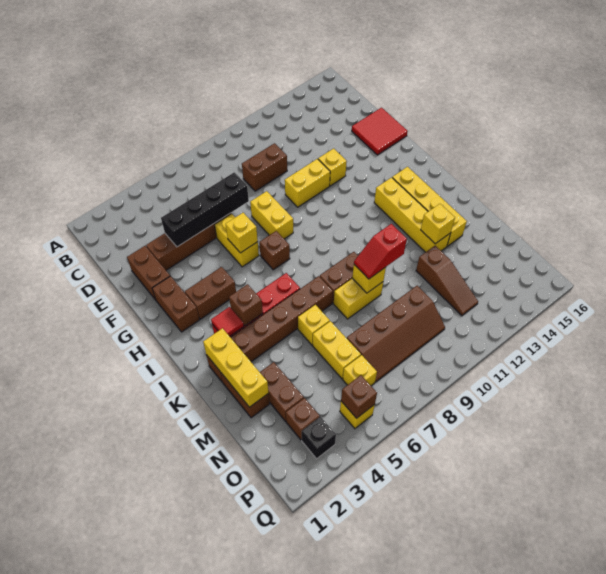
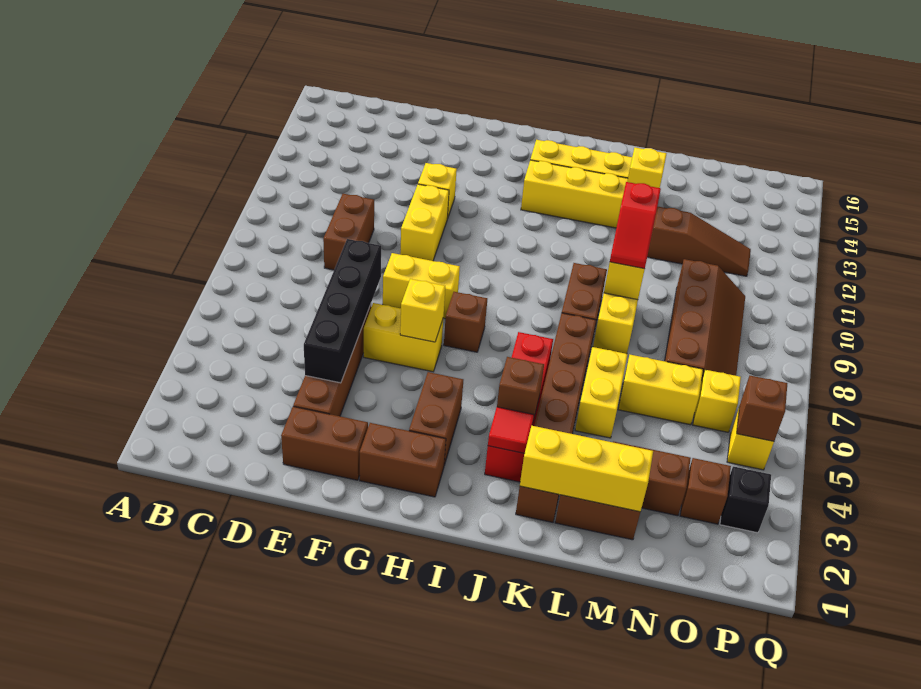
red tile E15:F16 level 1 -> none
yellow brick L6 level 1 -> yellow brick L5:L6 level 1

